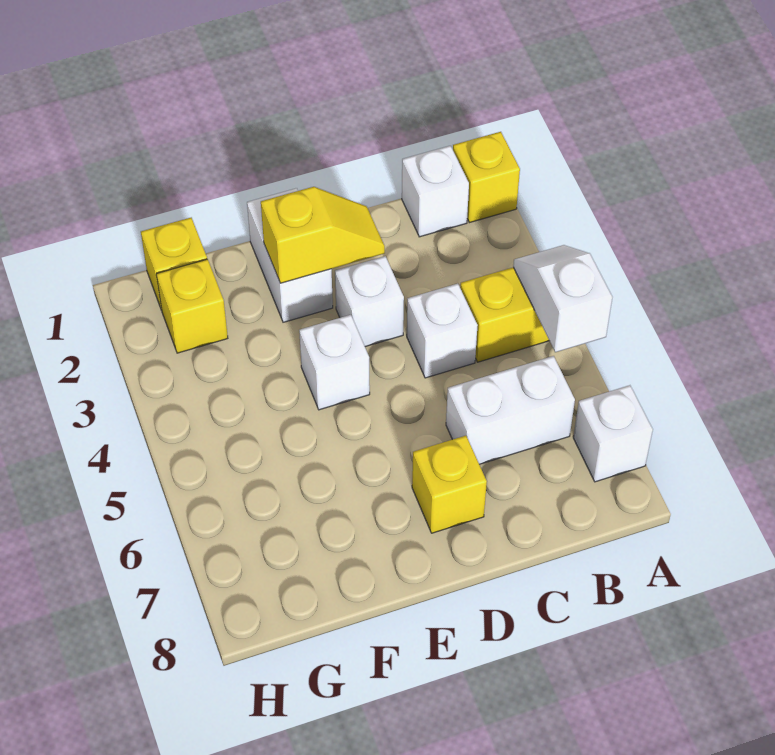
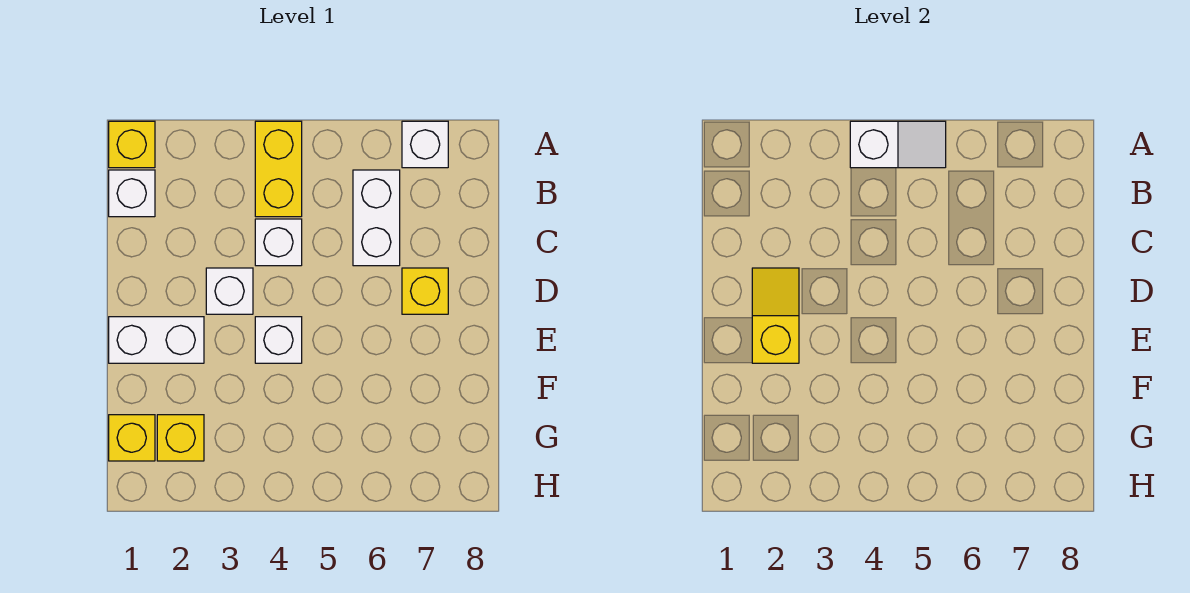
white slope A4:A5 level 2 top 5 -> white slope A4:A5 level 2 top 4

